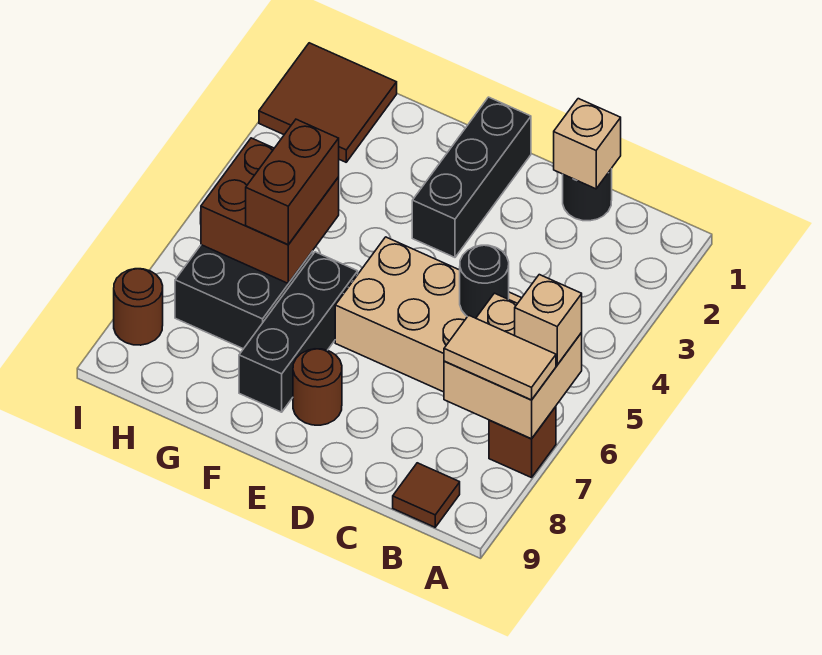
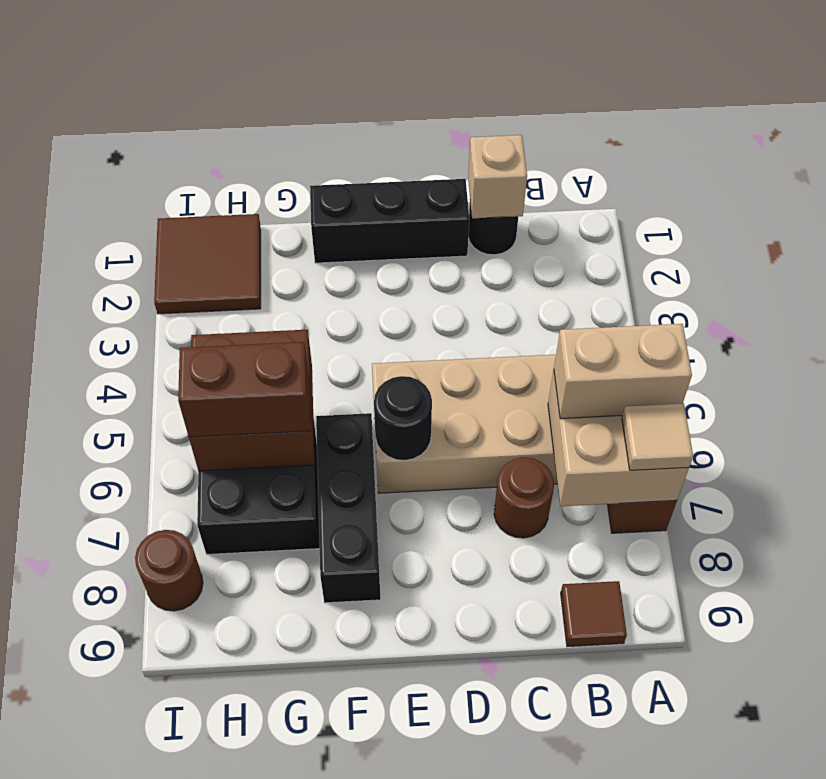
tan brick A6 level 3 -> tan brick A6:B6 level 3
tan tile A7:B7 level 3 -> tan tile A7 level 3
black round brick C5 level 2 -> black round brick E6 level 2
black brick E1:E3 level 1 -> black brick D1:F1 level 1
brown round brick E8 level 1 -> brown round brick C7 level 1
brown brick G5:G6 level 3 -> brown brick G6:H6 level 3

